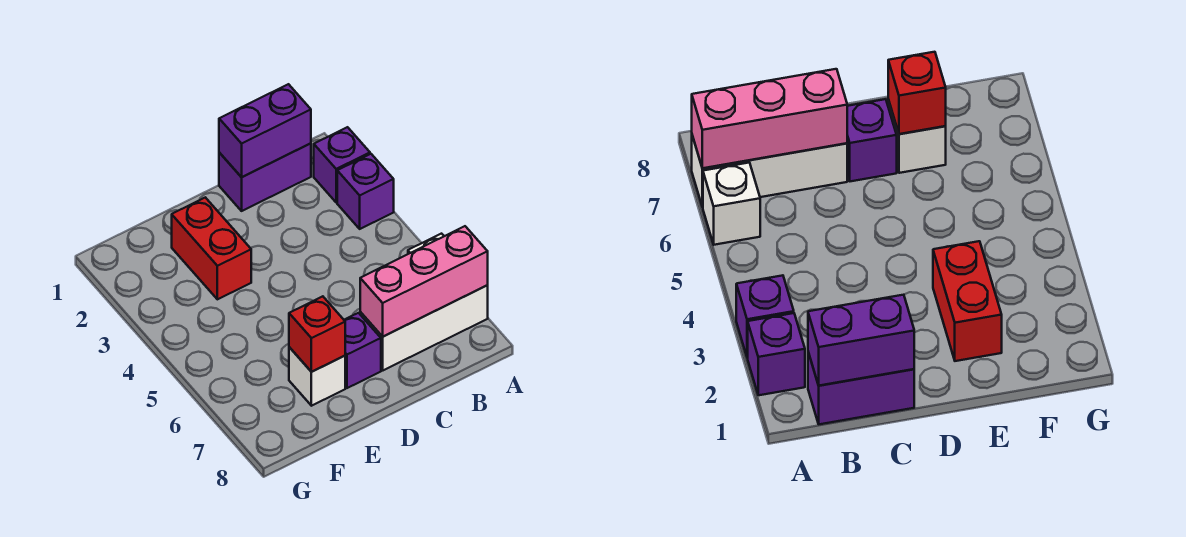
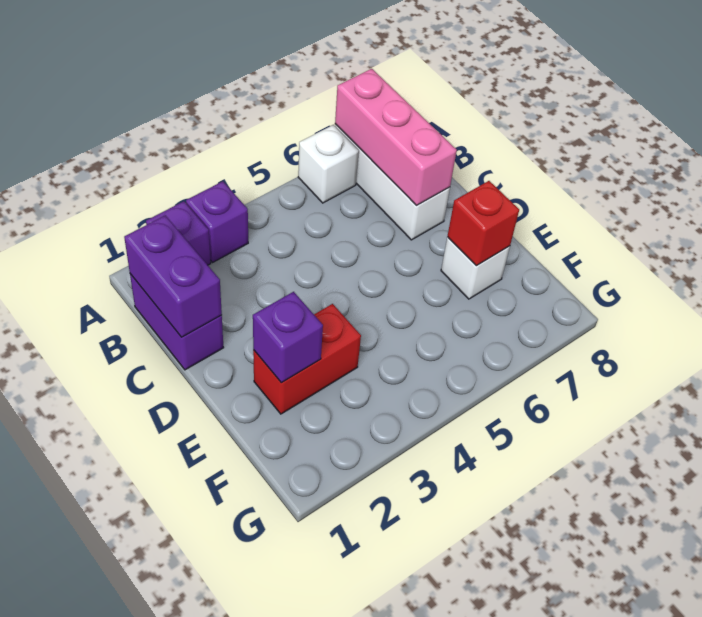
purple brick D7 level 1 -> purple brick E2 level 2

